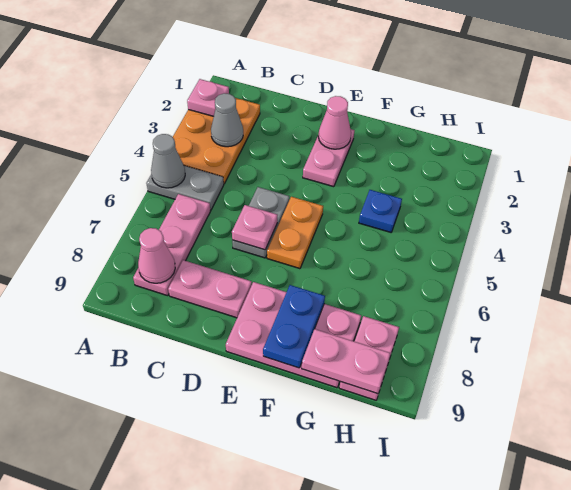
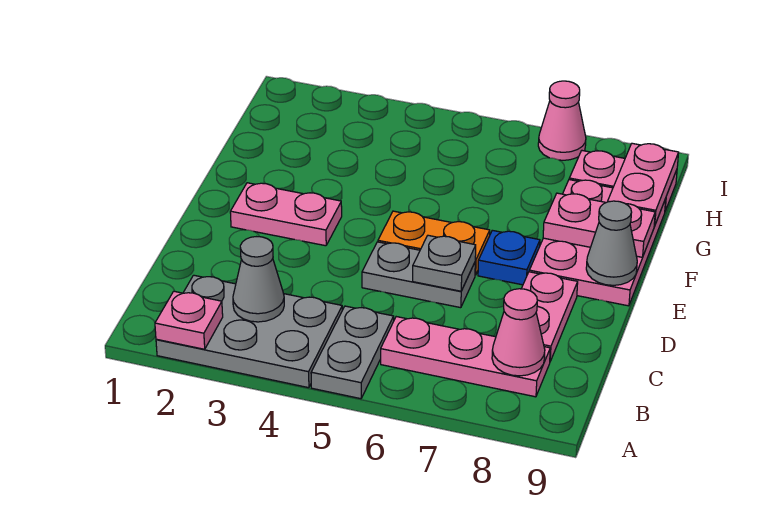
orange plate A2:B4 level 1 -> grey plate A2:B4 level 1
grey cone A5 level 2 -> grey cone E9 level 2
pink plate D6 level 2 -> grey plate D6 level 2
pink cone E2 level 2 -> pink cone I7 level 1
blue plate F8:F9 level 2 -> pink plate F8:F9 level 2
blue plate G4 level 1 -> blue plate E7 level 1

